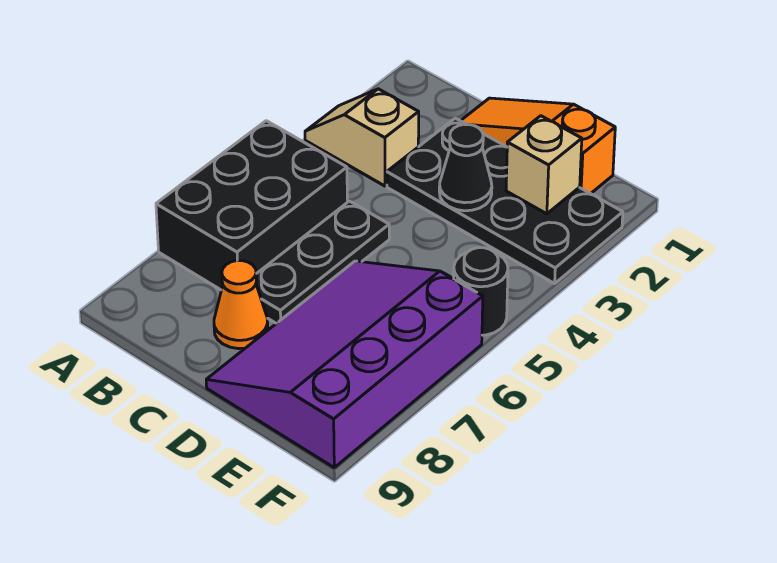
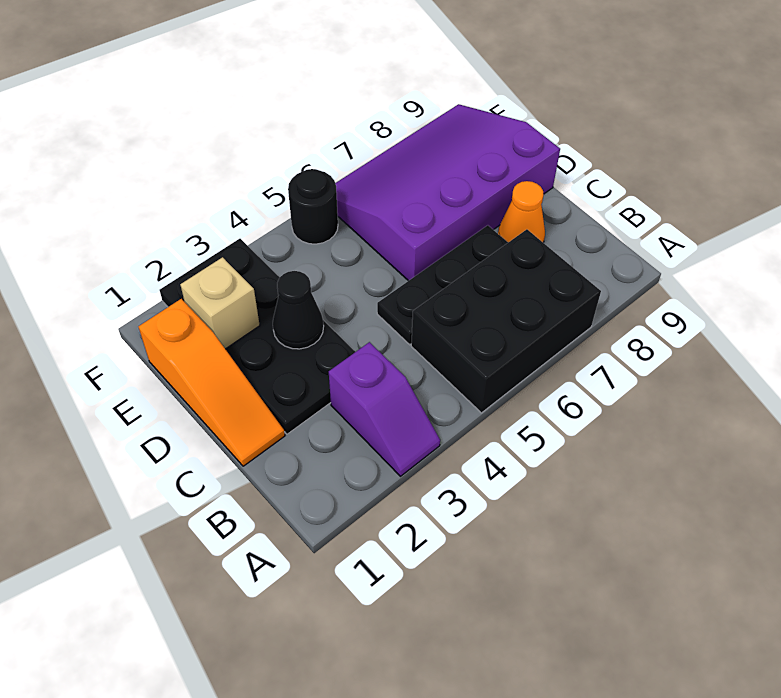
tan slope A3:B3 level 1 top B -> purple slope A3:B3 level 1 top B
purple slope D6:F9 level 1 top F -> purple slope D6:F9 level 1 top D

